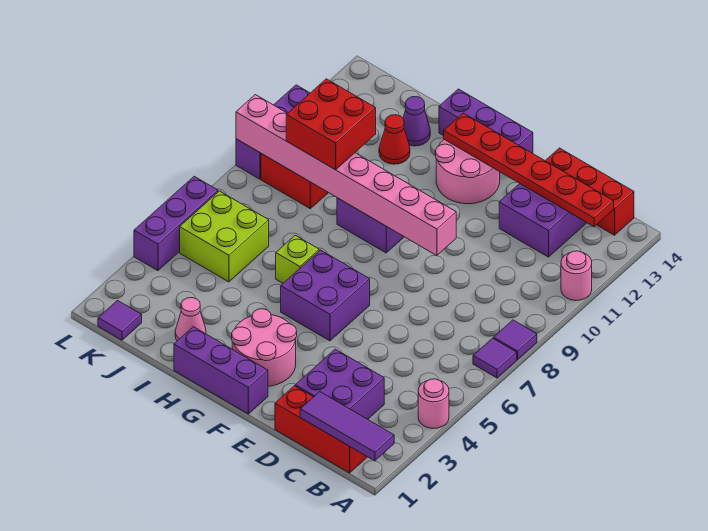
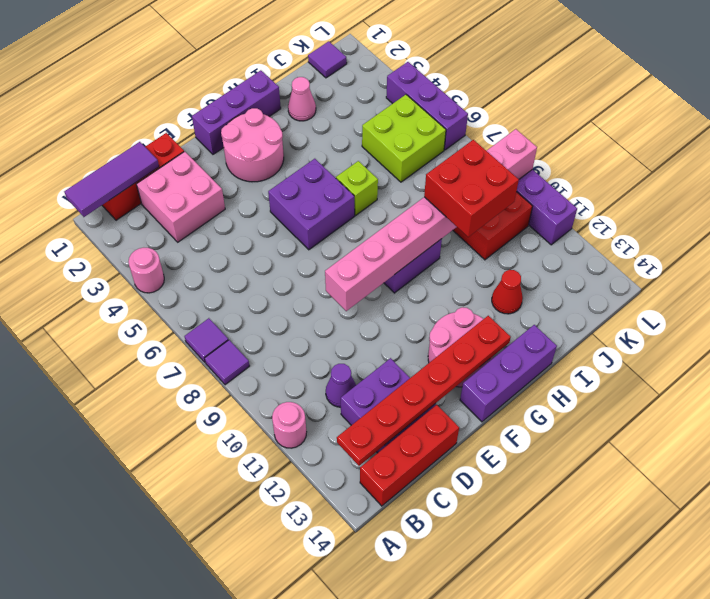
purple brick C2:D3 level 1 -> pink brick C2:D3 level 1
purple cone I13 level 1 -> purple cone C11 level 1

